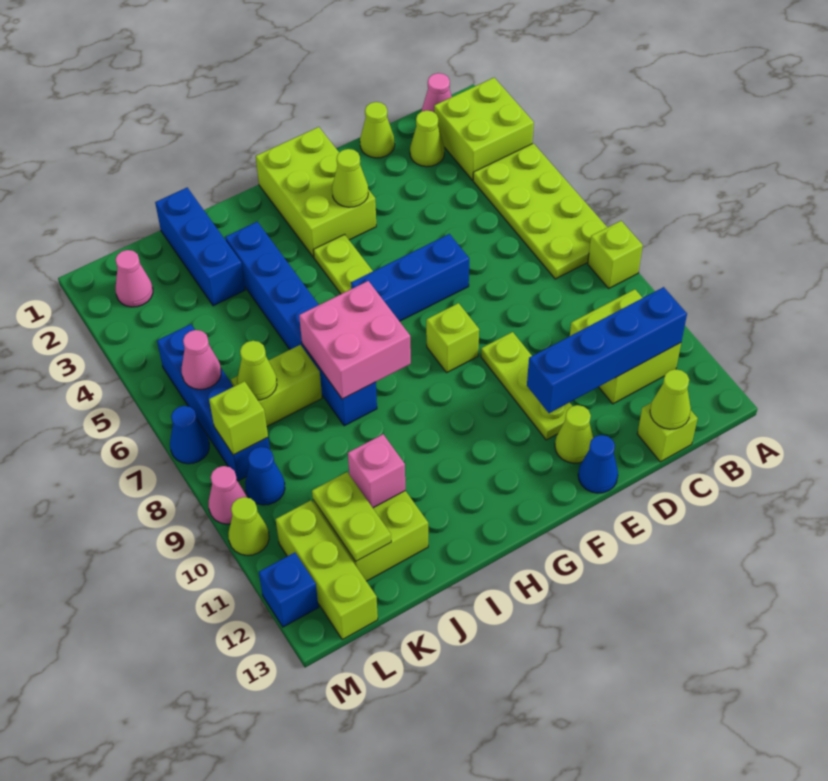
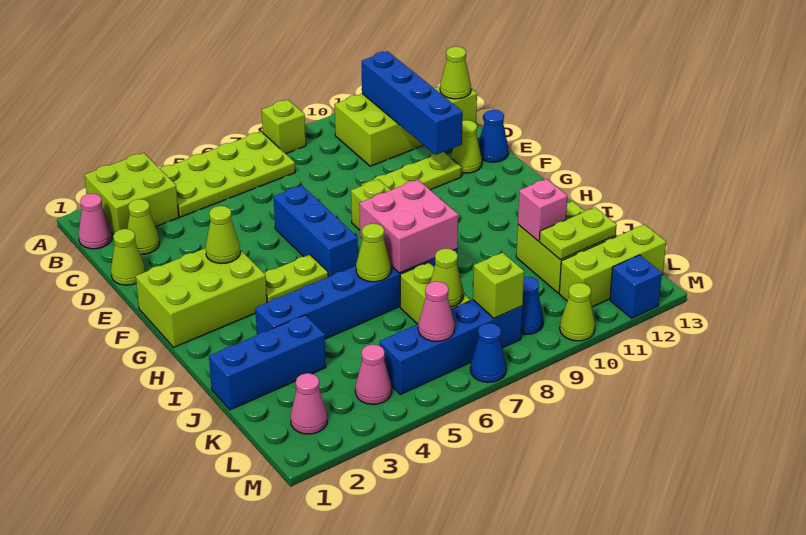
none -> lime cone I6 level 2
pink cone M9 level 1 -> pink cone L4 level 1

